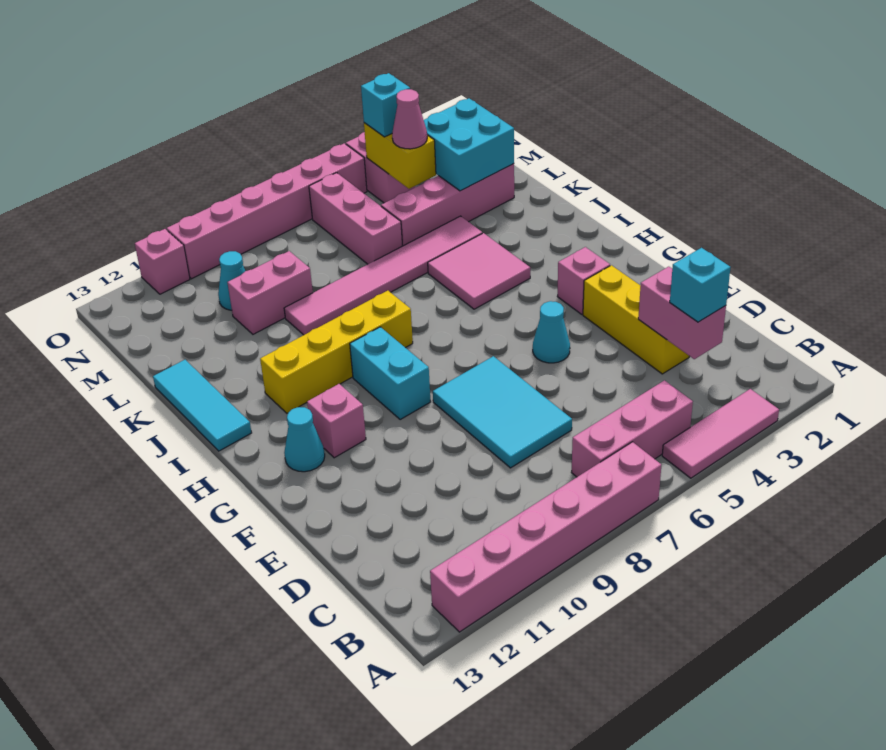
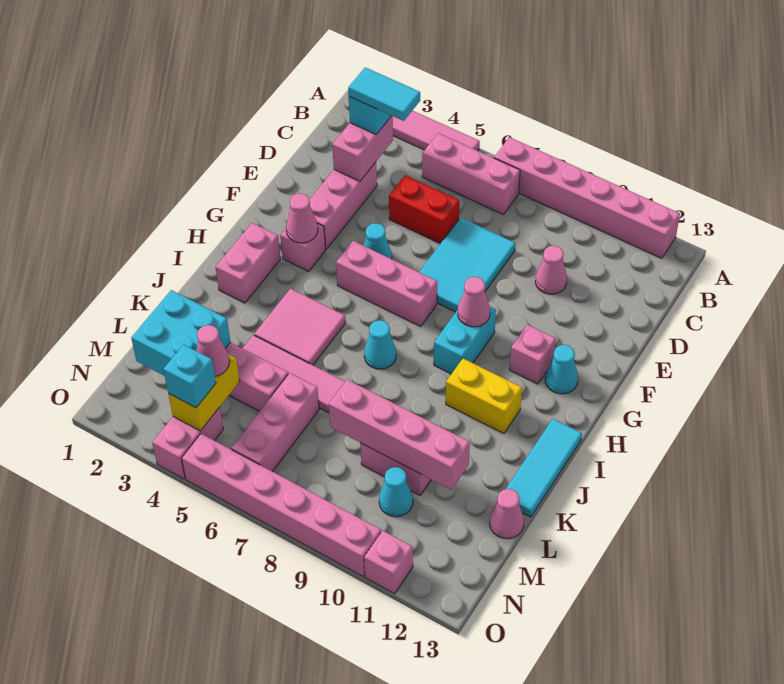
none -> cyan tile C3:C4 level 4
yellow brick D3:F3 level 1 -> pink brick D3:F3 level 1
none -> red brick D5:D6 level 1
none -> pink cone D10 level 1
none -> pink cone G3 level 2
none -> pink brick G5:G7 level 1
none -> pink cone G9 level 2
none -> pink brick H2:I2 level 1
none -> cyan cone I7 level 1
yellow brick I8:I11 level 1 -> yellow brick I10:I11 level 1
none -> pink brick L8:L11 level 2
none -> pink cone L13 level 1

